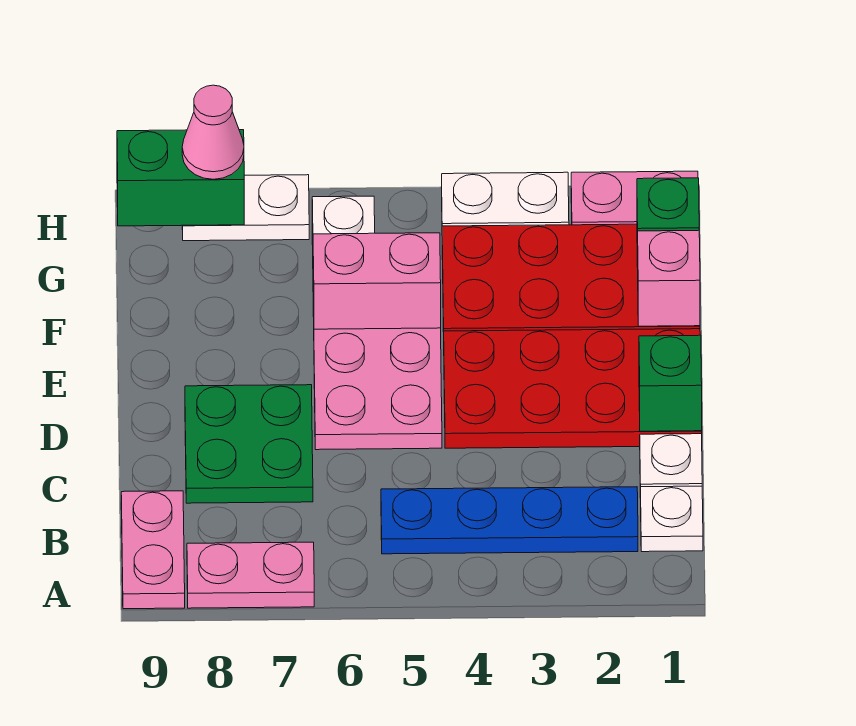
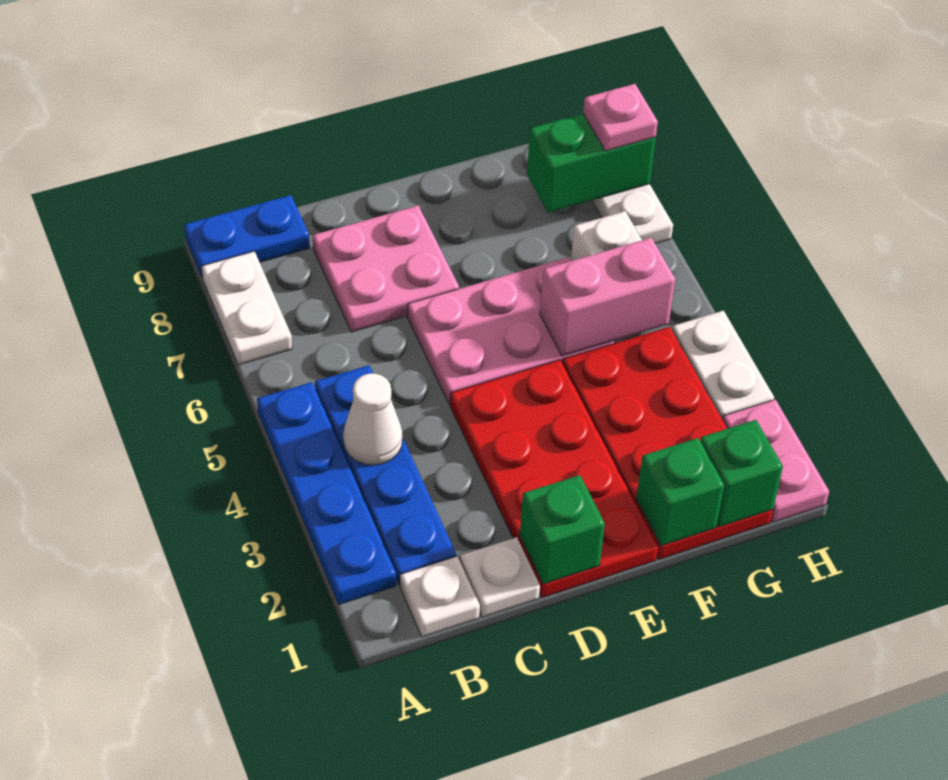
none -> blue plate A2:A5 level 1
pink plate A7:A8 level 1 -> white plate A7:A8 level 1
pink plate A9:B9 level 1 -> blue plate A9:B9 level 1
none -> white cone B4 level 2
green plate C7:D8 level 1 -> pink plate C7:D8 level 1
pink brick F1 level 2 -> green brick F1 level 2
pink brick F5:F6 level 2 -> pink brick F5:G5 level 2
green brick H8:H9 level 2 -> green brick G8:H8 level 2
pink cone H8 level 3 -> pink plate H8 level 3

